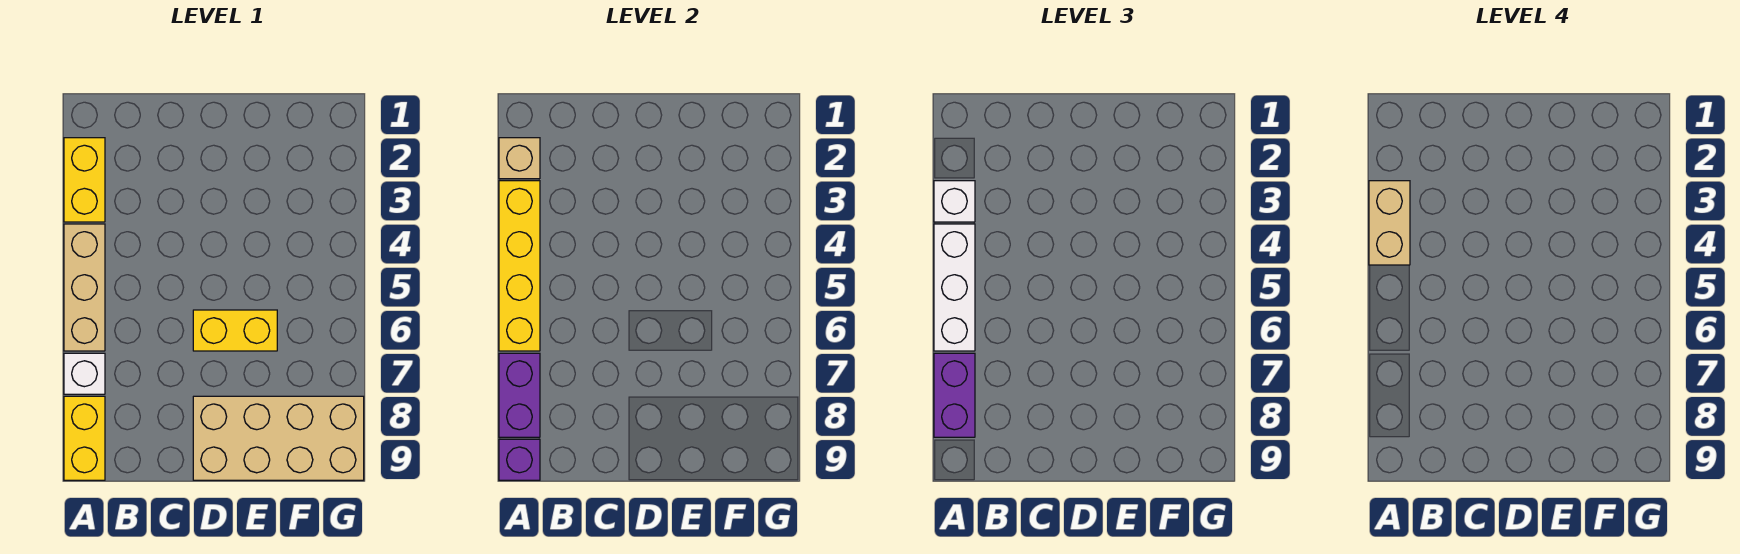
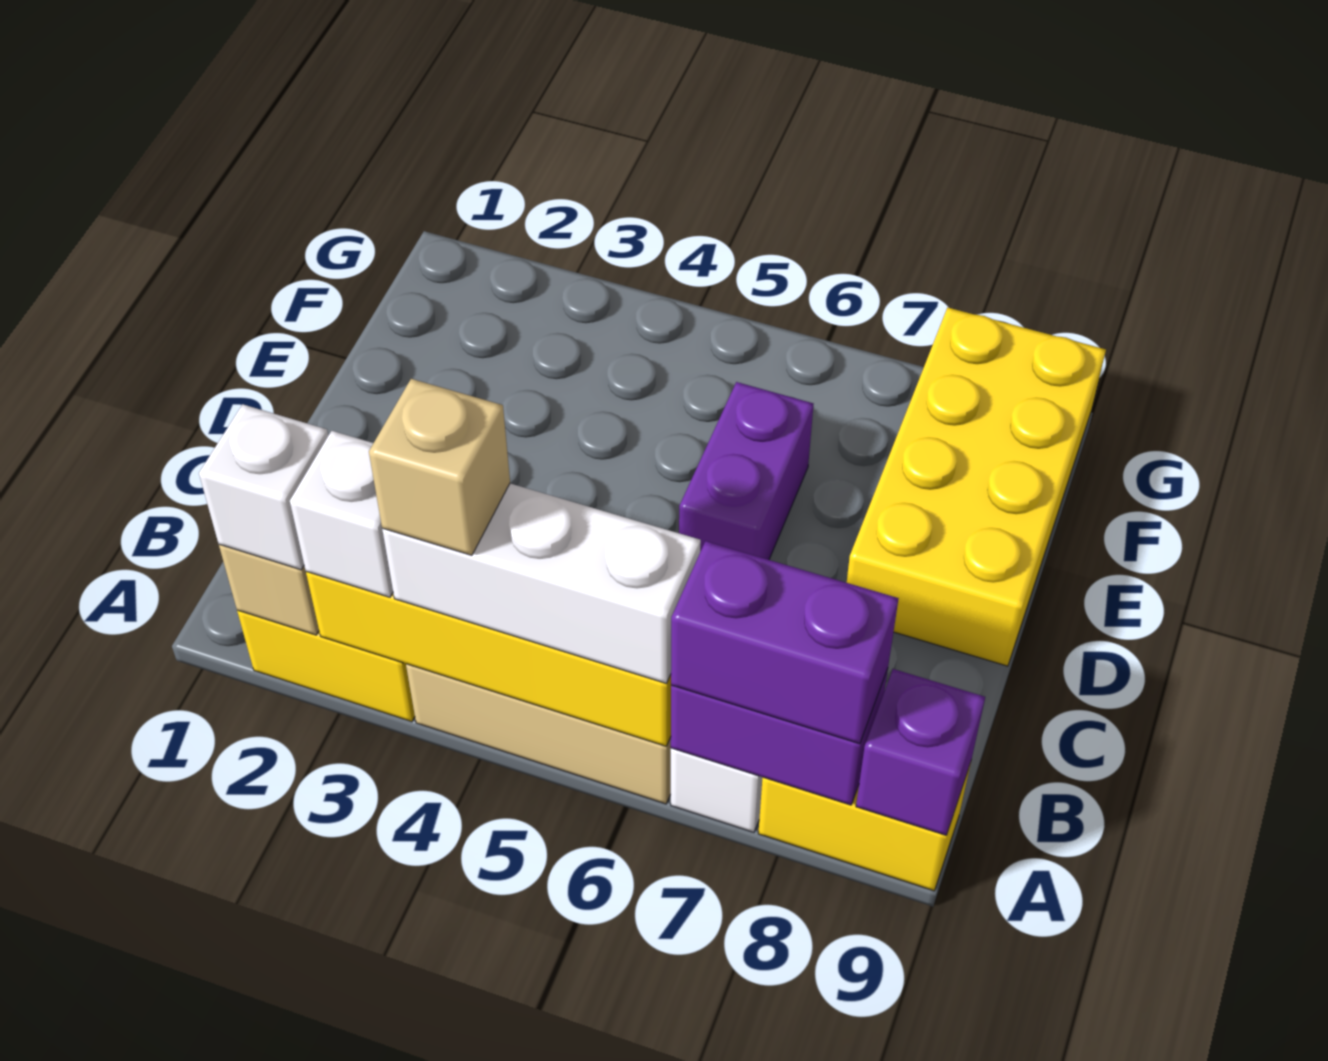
none -> white brick A2 level 3
tan brick A3:A4 level 4 -> tan brick A4 level 4
yellow brick D6:E6 level 1 -> purple brick D6:E6 level 1
tan brick D8:G9 level 1 -> yellow brick D8:G9 level 1

